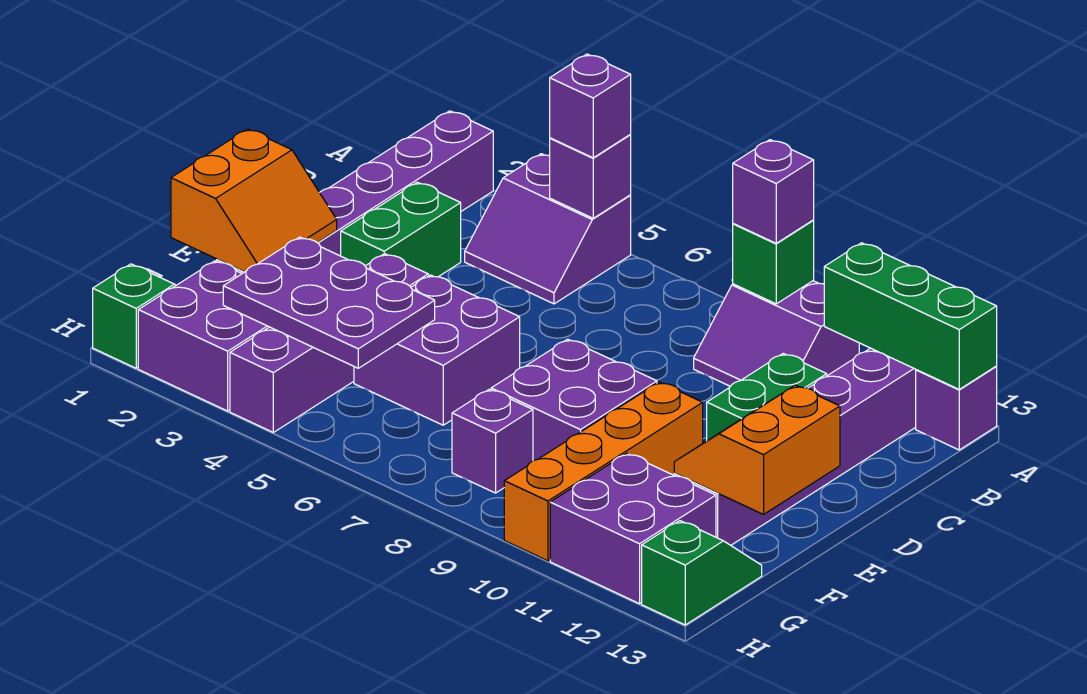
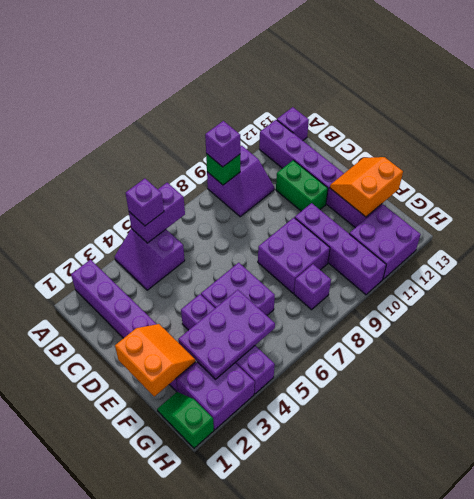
purple slope A4:B5 level 1 top A -> purple slope A4:B5 level 1 top 5
purple brick A5 level 2 -> purple brick A5:A6 level 2
green brick A11:A13 level 2 -> none
green brick C3:D3 level 1 -> none
orange brick E10:H10 level 1 -> purple brick E10:H10 level 1
orange slope E12:F13 level 2 top 13 -> orange slope E12:F13 level 2 top F
green slope G13:H13 level 1 top H -> none

